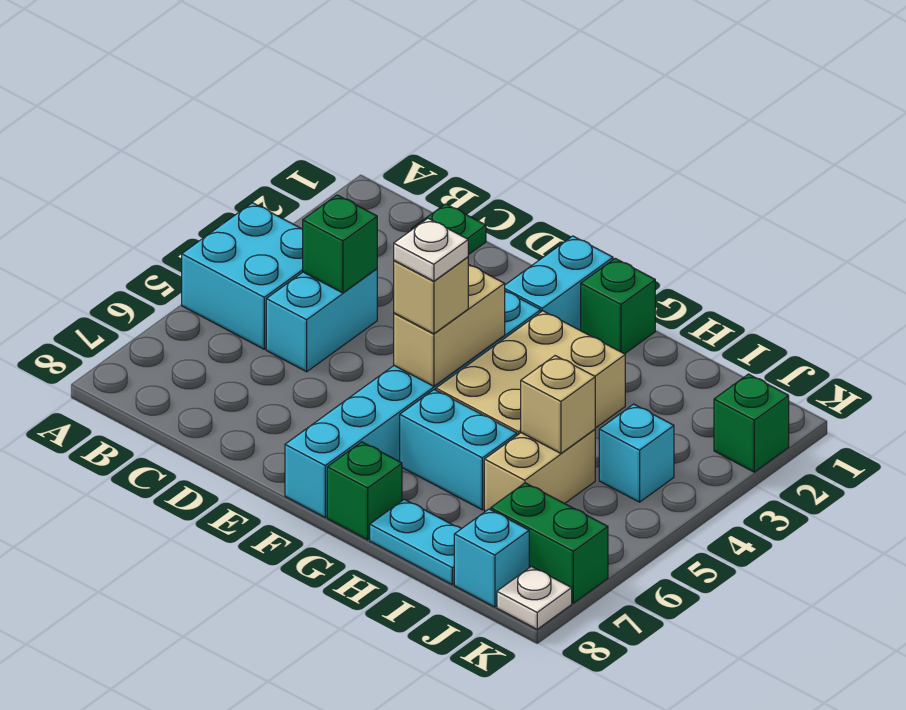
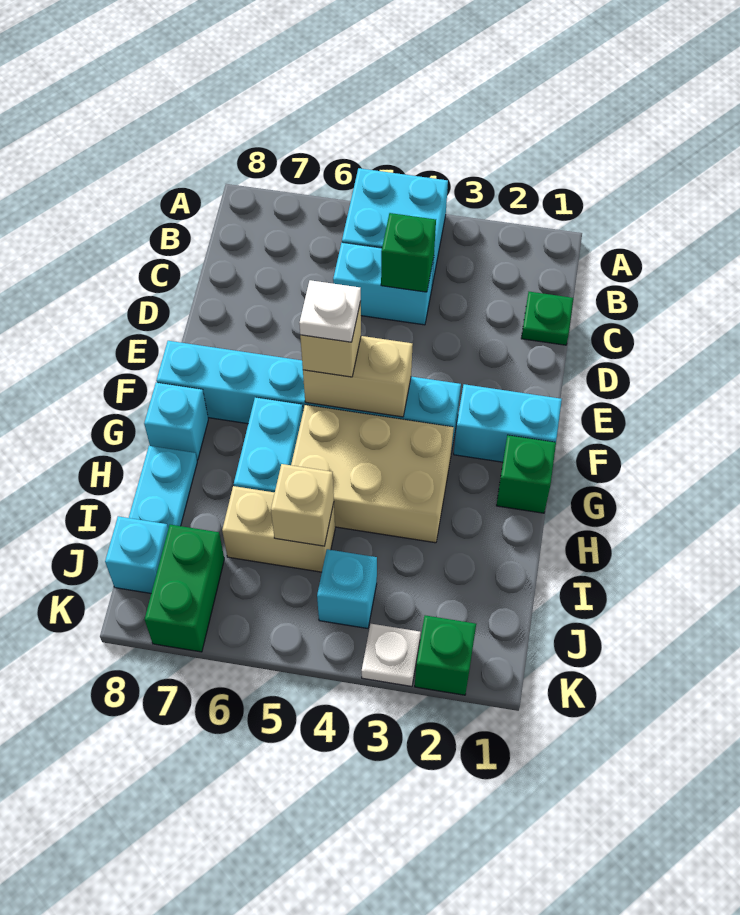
green brick G8 level 1 -> cyan brick G8 level 1
white plate K8 level 1 -> white plate K3 level 1

